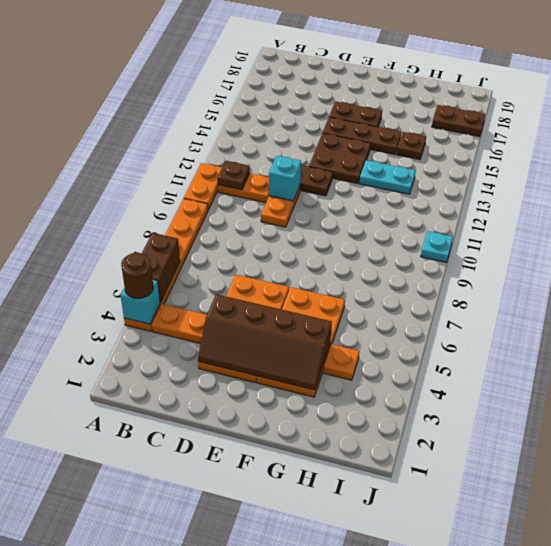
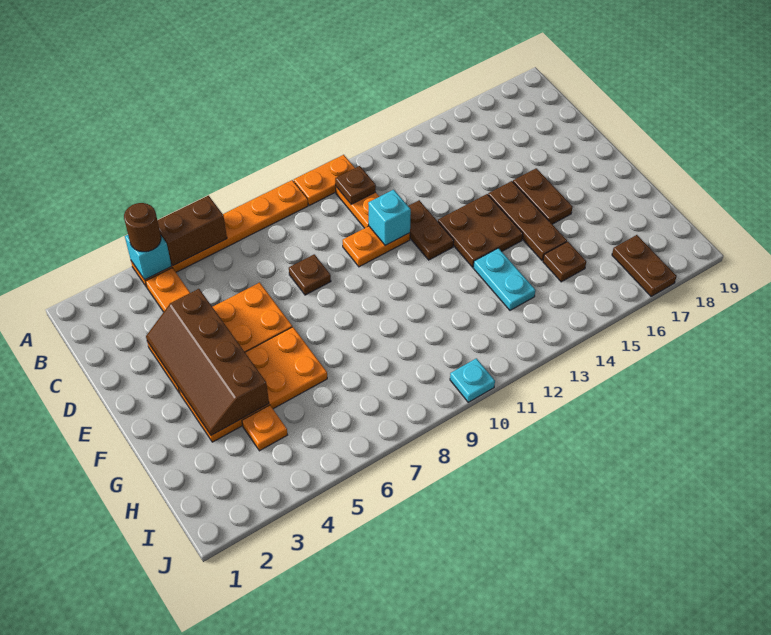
none -> brown plate D8 level 1

